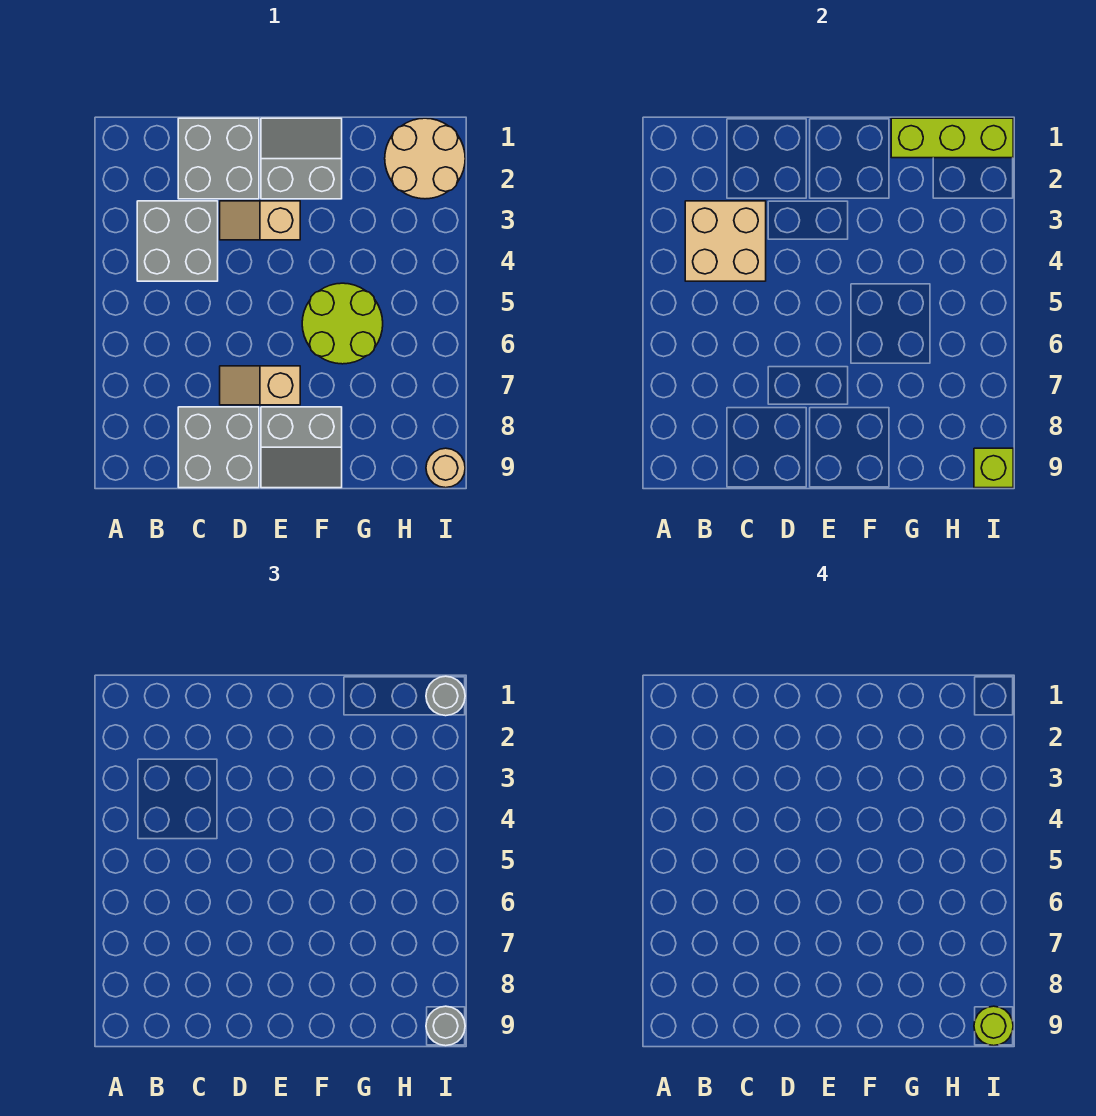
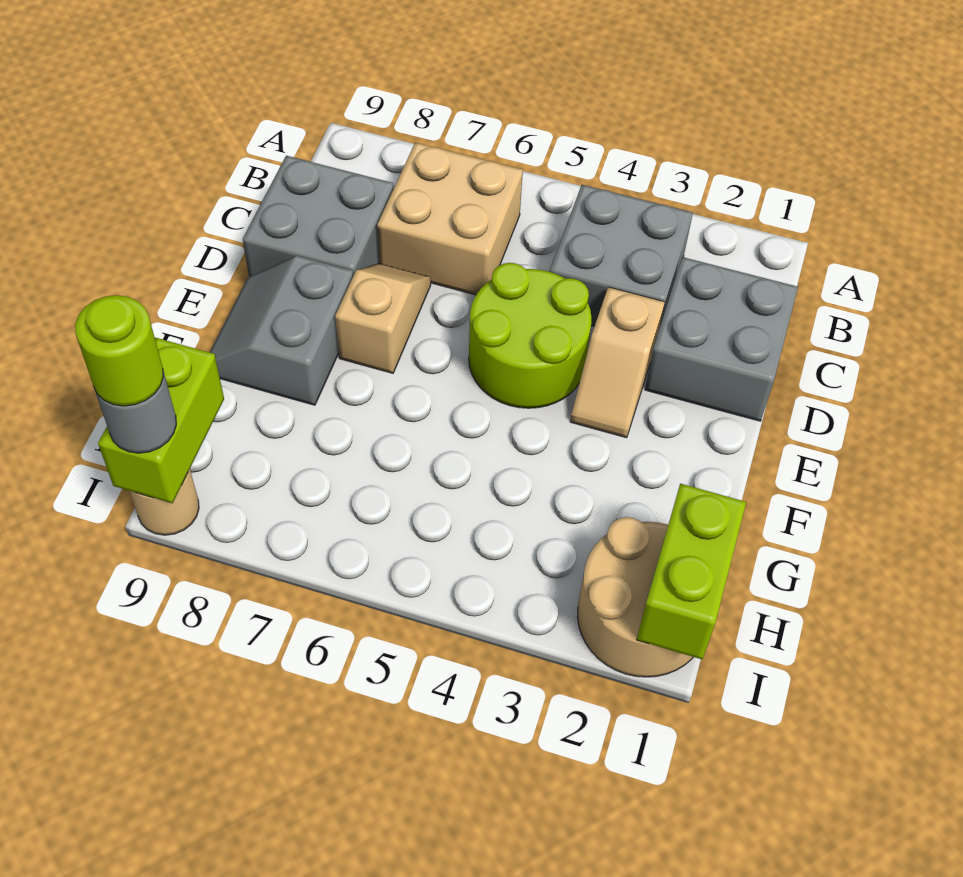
tan brick B3:C4 level 2 -> tan brick B6:C7 level 1
tan slope D3:E3 level 1 top E -> tan slope D3:E3 level 1 top D
grey slope E1:F2 level 1 top 2 -> none
lime round brick F5:G6 level 1 -> lime round brick D4:E5 level 1
lime brick G1:I1 level 2 -> lime brick H1:I1 level 2
grey round brick I1 level 3 -> none
lime brick I9 level 2 -> lime brick H9:I9 level 2

